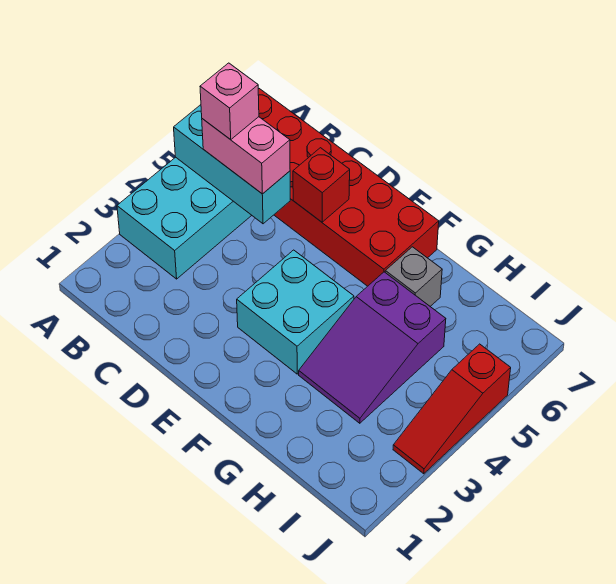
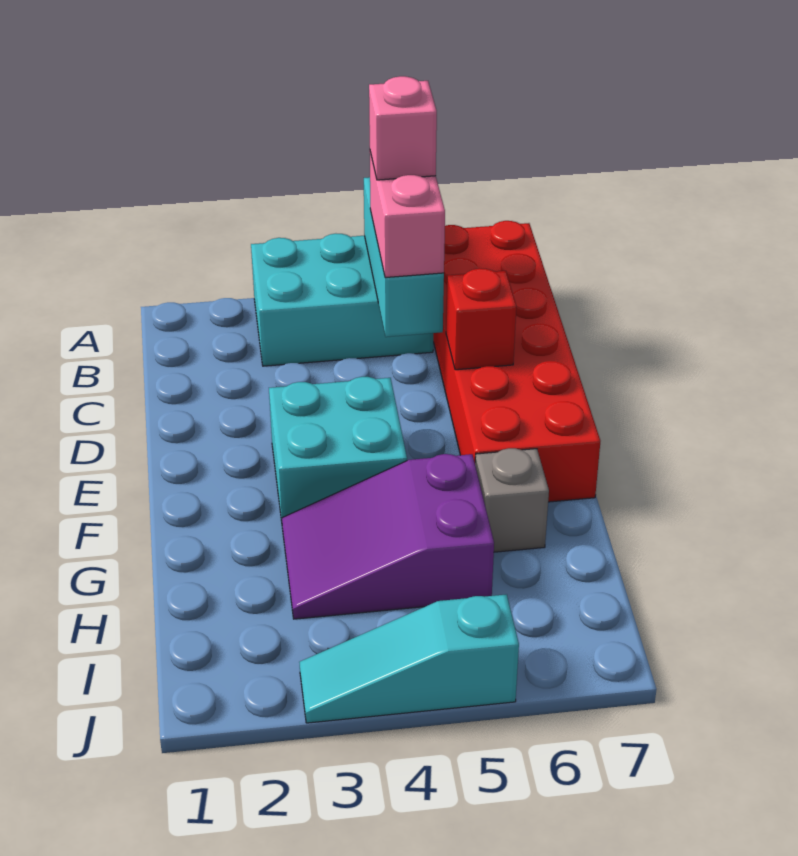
red slope J3:J5 level 1 top 5 -> cyan slope J3:J5 level 1 top 5

